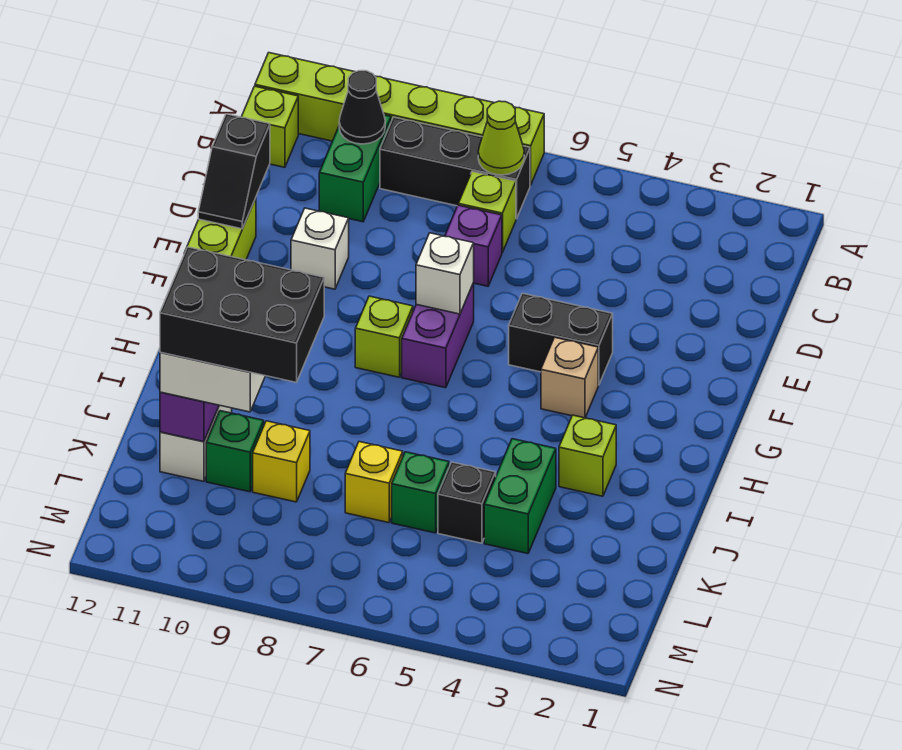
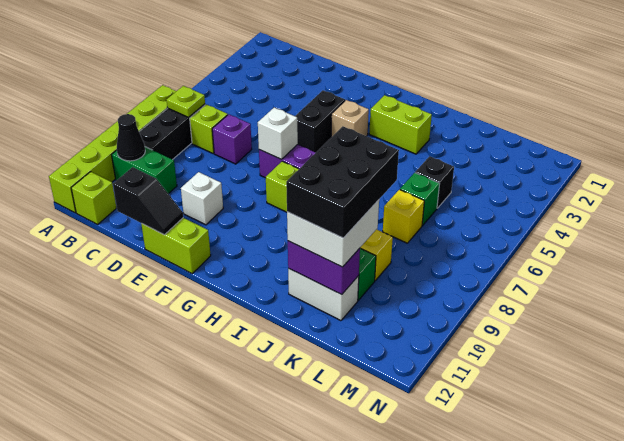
lime cone B7 level 2 -> lime plate B7 level 2
lime brick I3 level 1 -> lime brick H3:I3 level 1
green brick J4:K4 level 1 -> none

